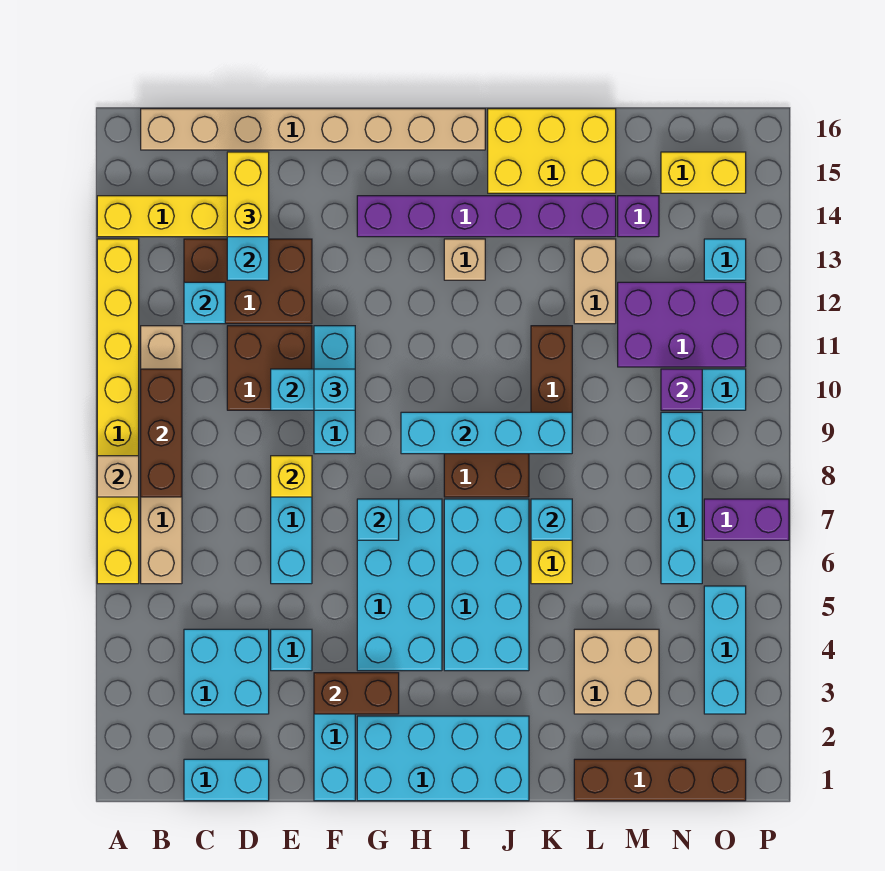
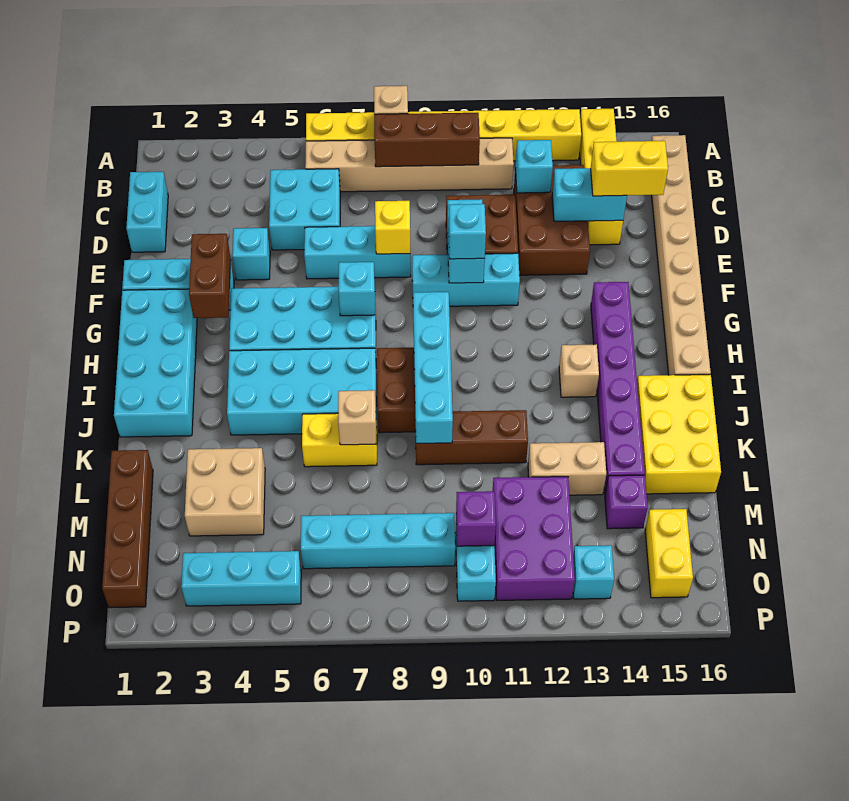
cyan brick C3:D4 level 1 -> cyan brick C5:D6 level 1
cyan brick K7 level 2 -> tan brick K7 level 2
purple brick O7:P7 level 1 -> none

